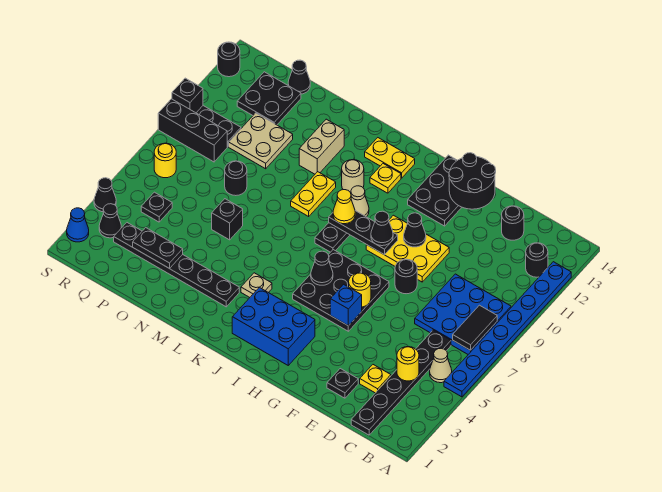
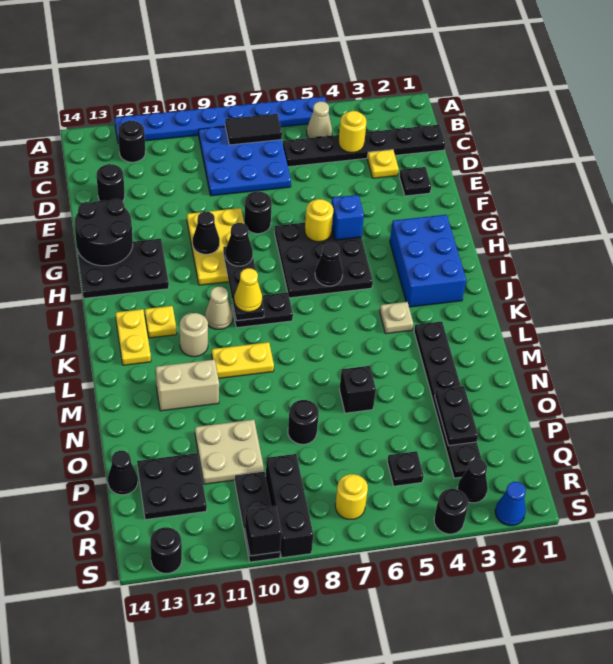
black cone S4 level 1 -> black round brick S4 level 1

